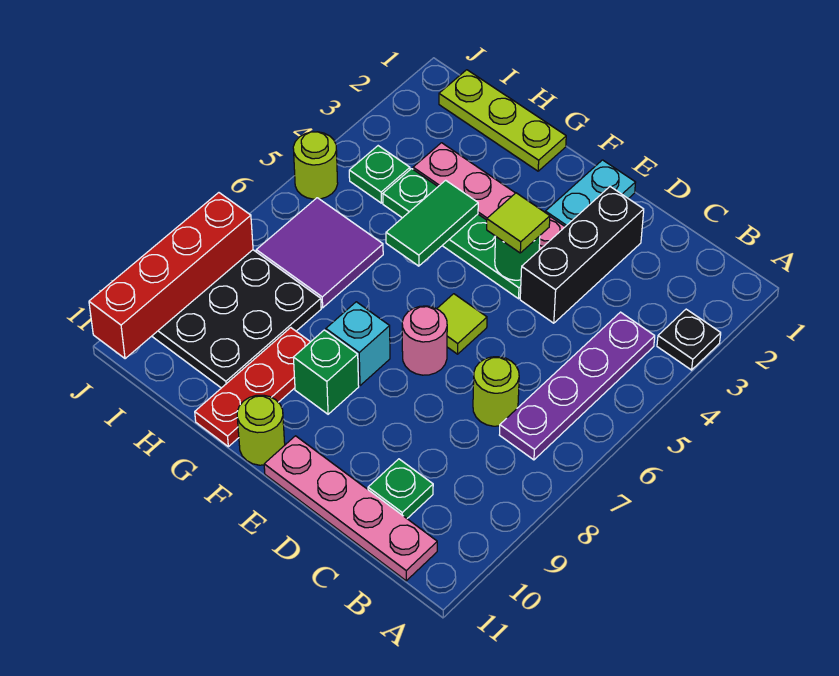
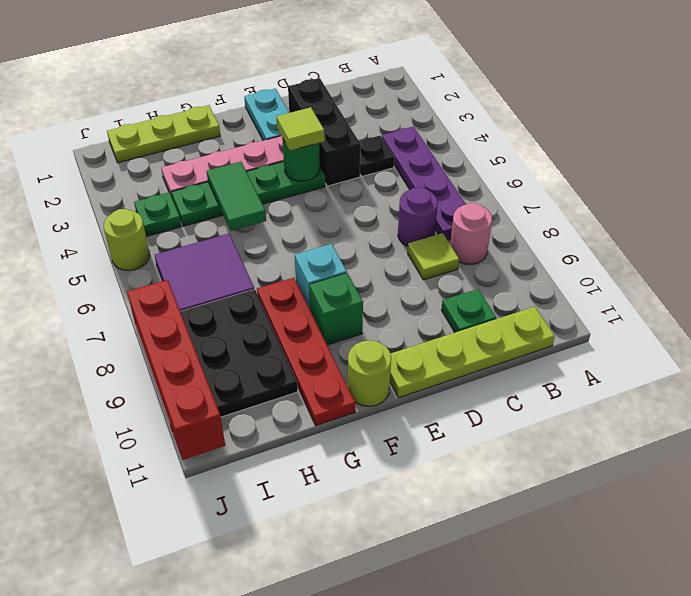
black plate A3 level 1 -> black plate C4 level 1
pink plate B11:E11 level 1 -> lime plate B11:E11 level 1
lime round brick C7 level 1 -> purple round brick C7 level 1
lime tile E6 level 1 -> lime tile C8 level 1
pink round brick E7 level 1 -> pink round brick B8 level 1
red plate G9:G11 level 1 -> red plate G8:G11 level 1

